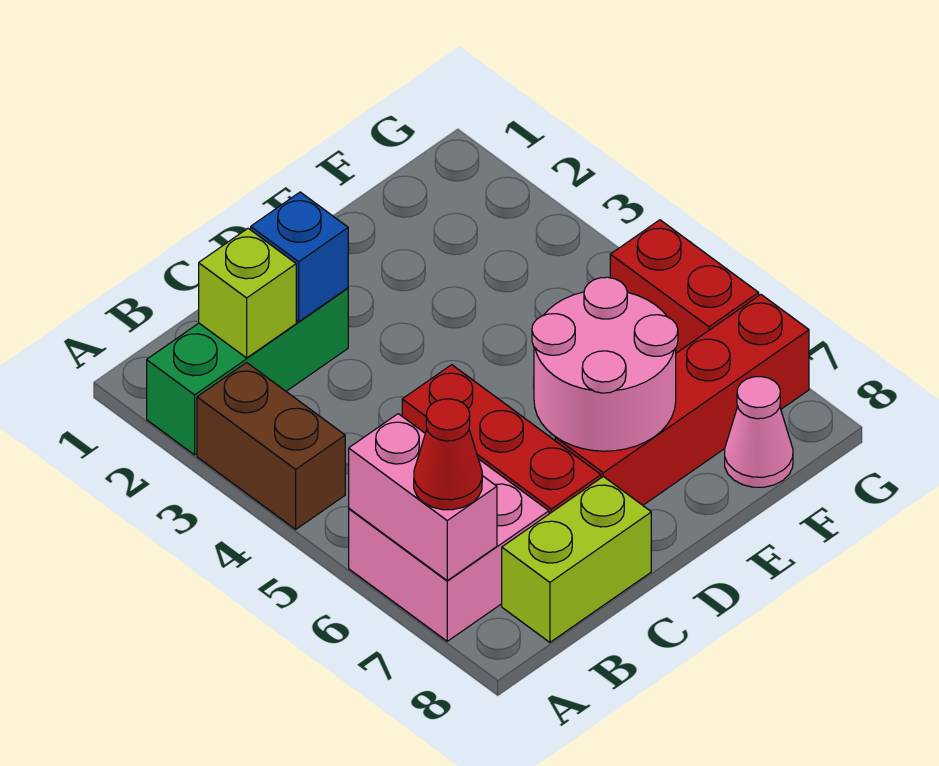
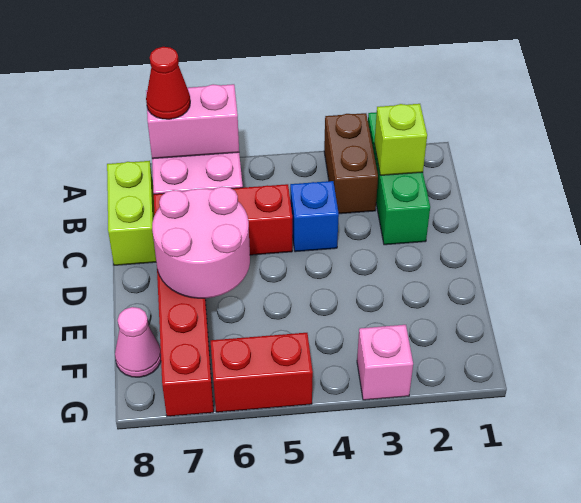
brown brick A3:A4 level 1 -> brown brick A3:B3 level 1
blue brick C2 level 2 -> blue brick C4 level 1
none -> pink brick G3 level 1

